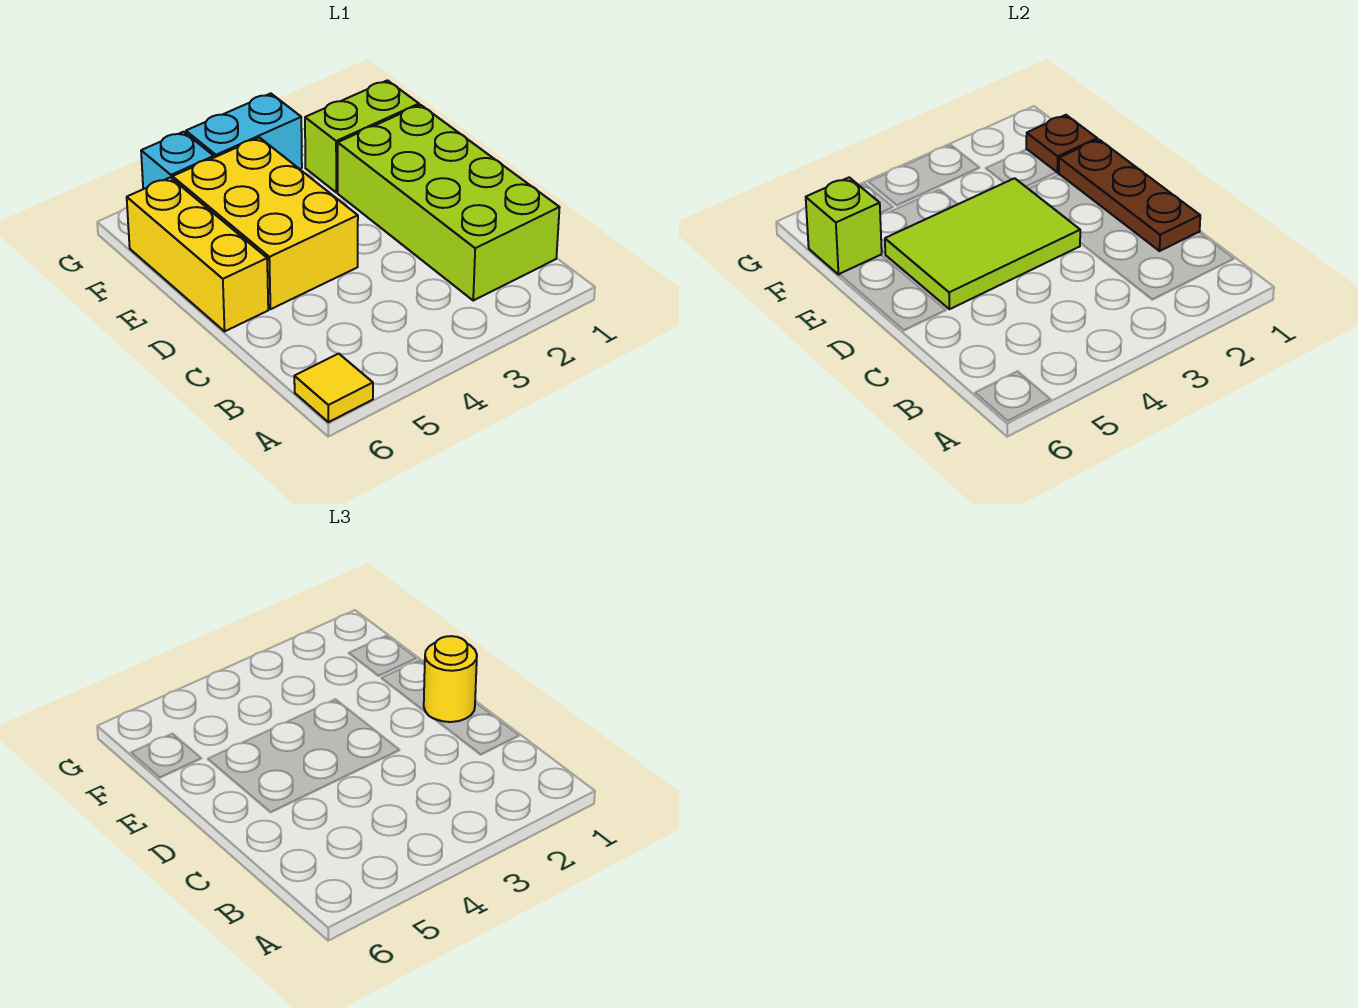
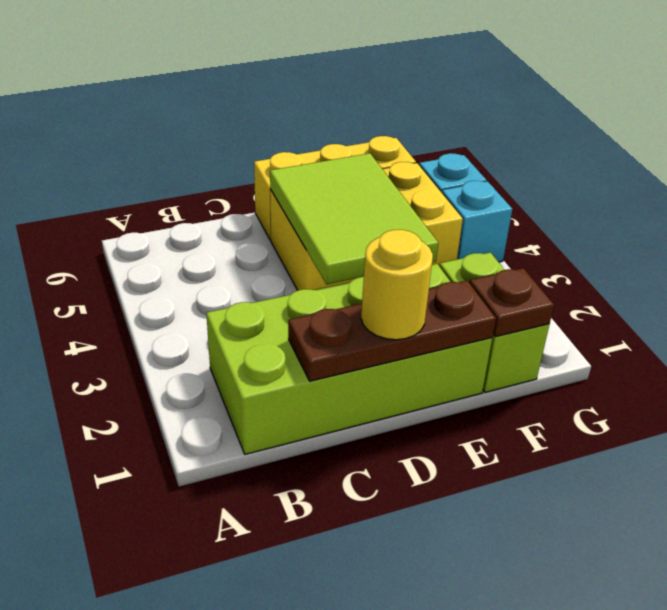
yellow tile A6 level 1 -> none
lime brick F6 level 2 -> none
cyan brick G3:G4 level 1 -> cyan brick G4 level 1

